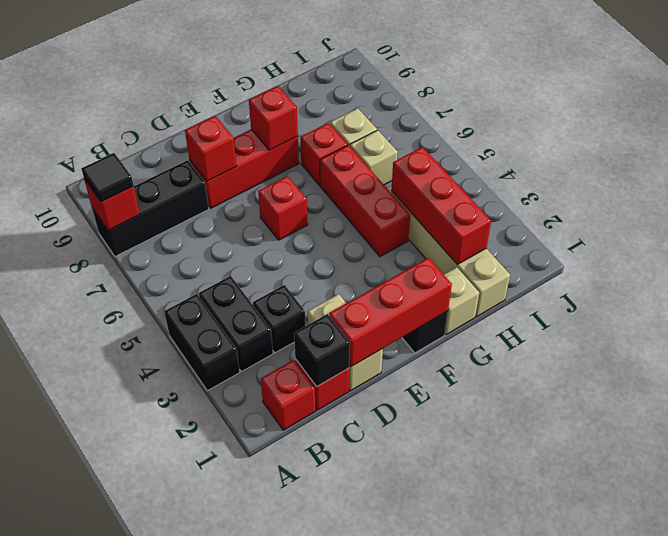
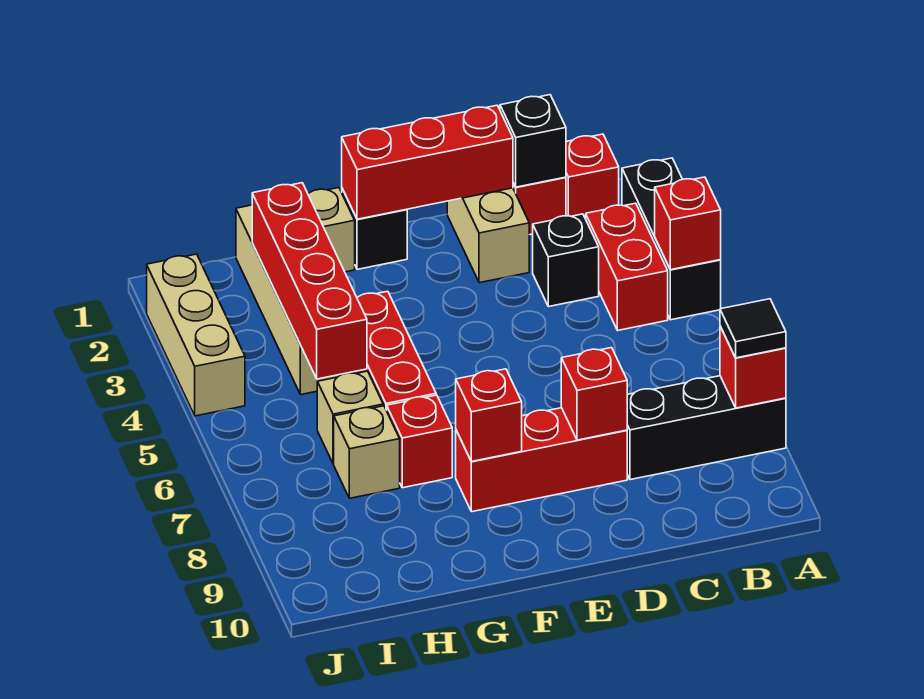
black brick A3:A4 level 1 -> black brick A2:A4 level 1
black brick B3:B4 level 1 -> red brick B3:B4 level 1
red brick E6 level 1 -> red brick A4 level 2
red brick H2:H4 level 2 -> red brick H2:H5 level 2
none -> tan brick J2:J4 level 1

